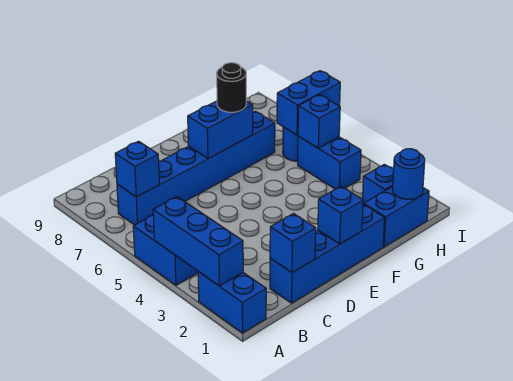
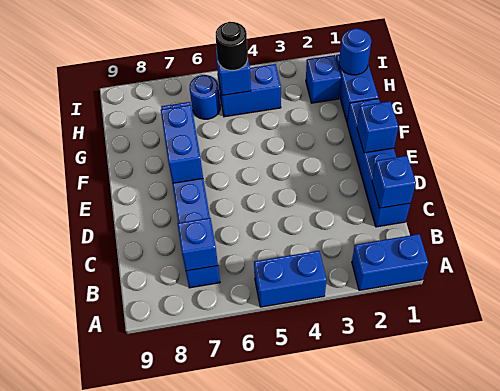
blue brick A2:A4 level 2 -> none
black round brick F7 level 3 -> black round brick H5 level 3
blue brick H6:I6 level 2 -> none

